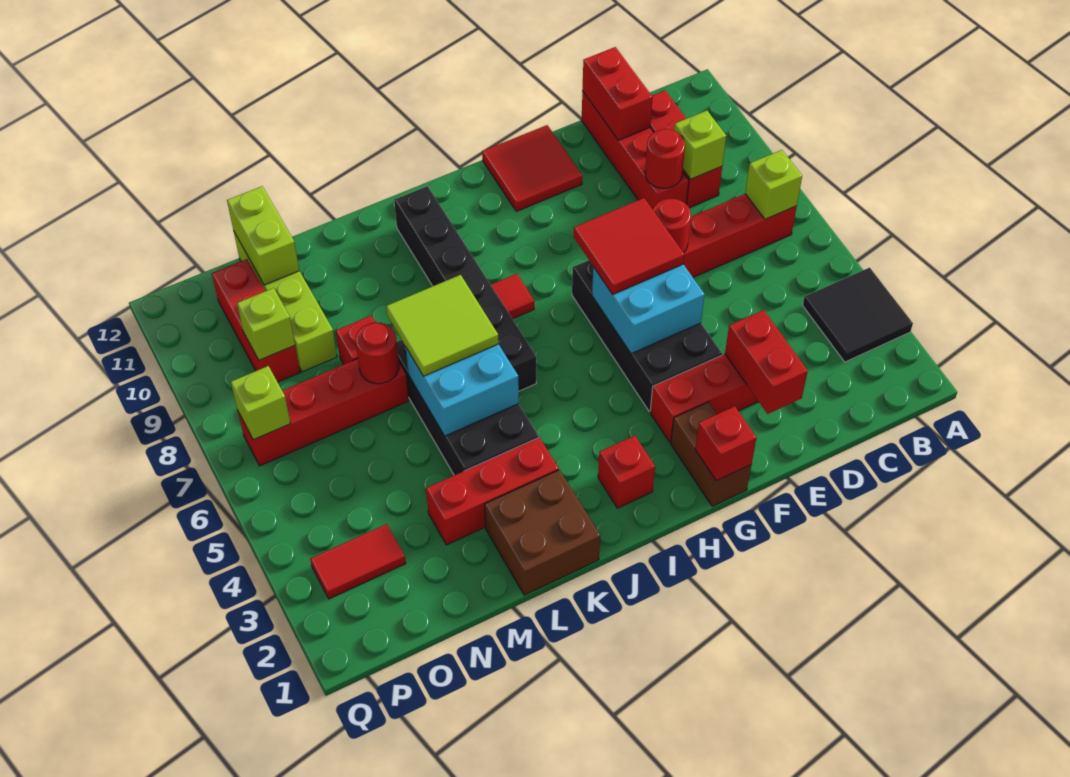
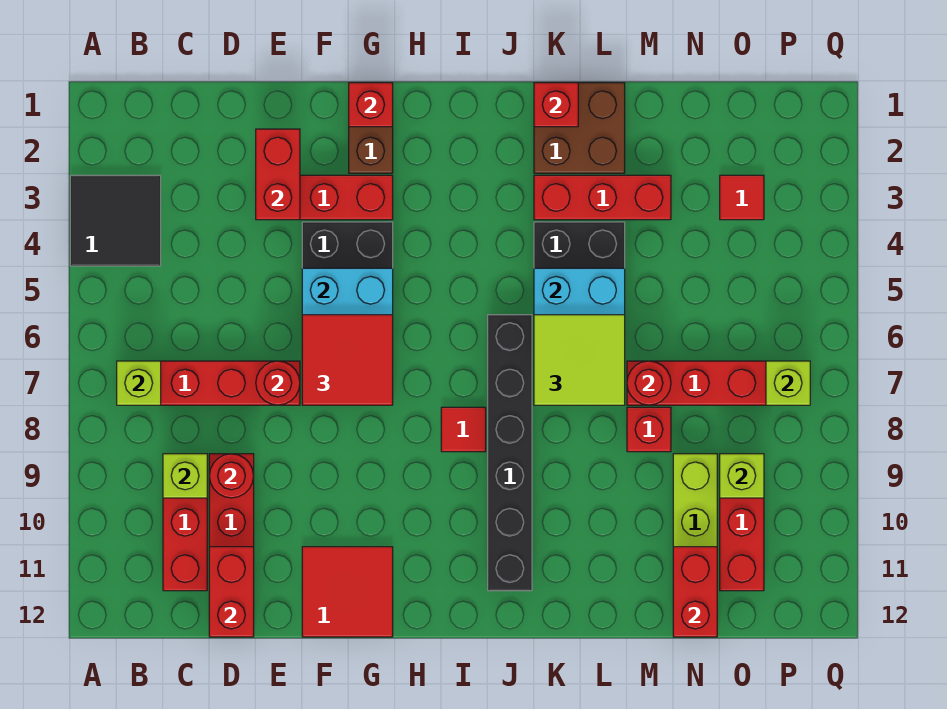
red brick I2 level 1 -> red brick K1 level 2
lime brick N11:N12 level 2 -> red brick N11:N12 level 2
red tile O3:P3 level 1 -> red tile O3 level 1

